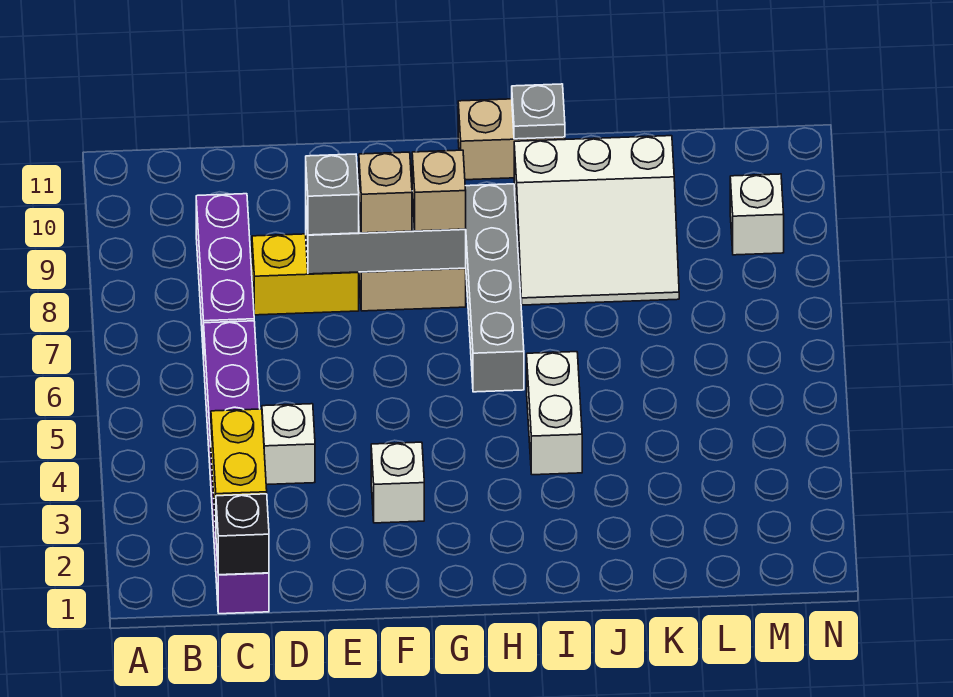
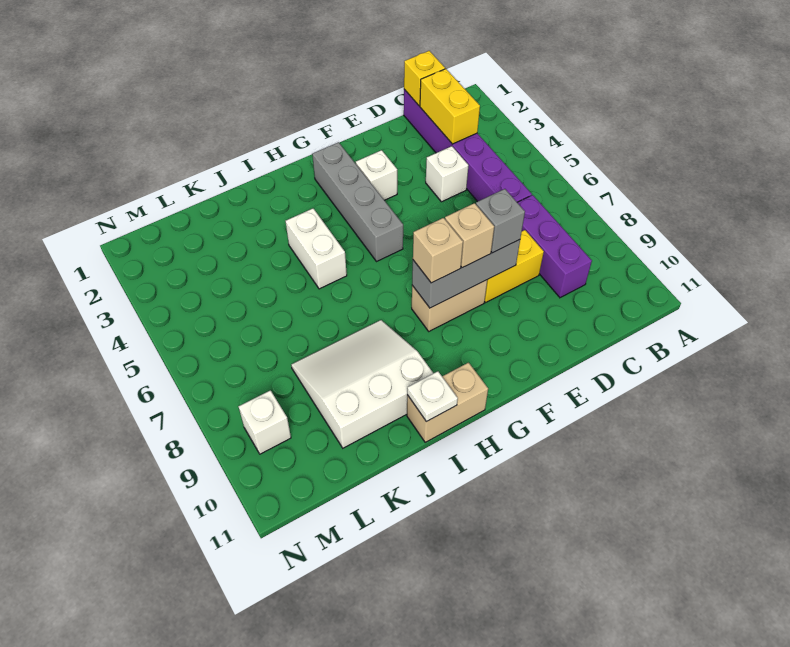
black brick C1 level 2 -> yellow brick C1 level 2
grey brick H6:H9 level 1 -> grey brick G2:G5 level 1
grey plate I11 level 2 -> white plate I11 level 2

